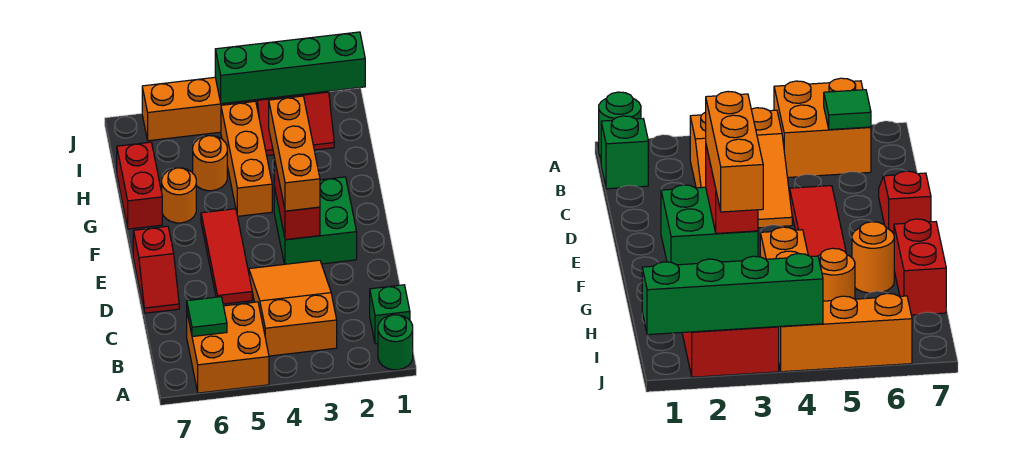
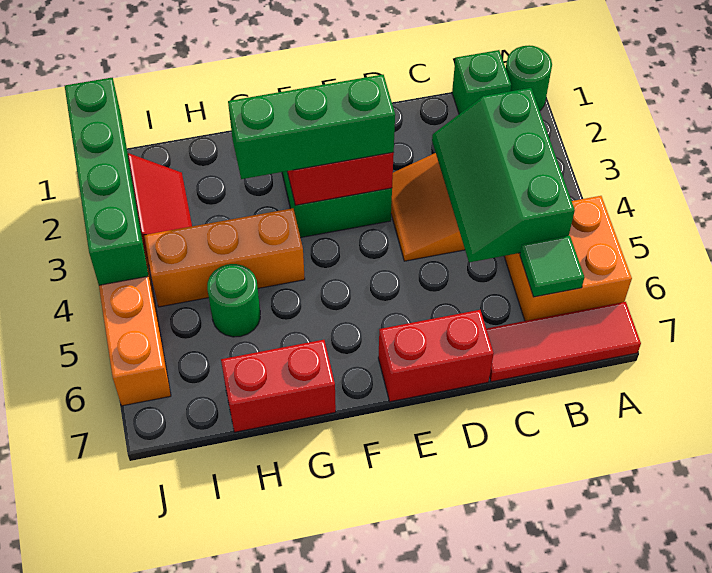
none -> green slope B3:C5 level 2 top B
red tile D5:F5 level 1 -> red tile A7:C7 level 1
red slope D7:E7 level 1 top E -> red brick D7:E7 level 1
orange brick E3:G3 level 3 -> green brick E3:G3 level 3
orange round brick G6 level 1 -> none
orange round brick H5 level 1 -> green round brick H5 level 1

